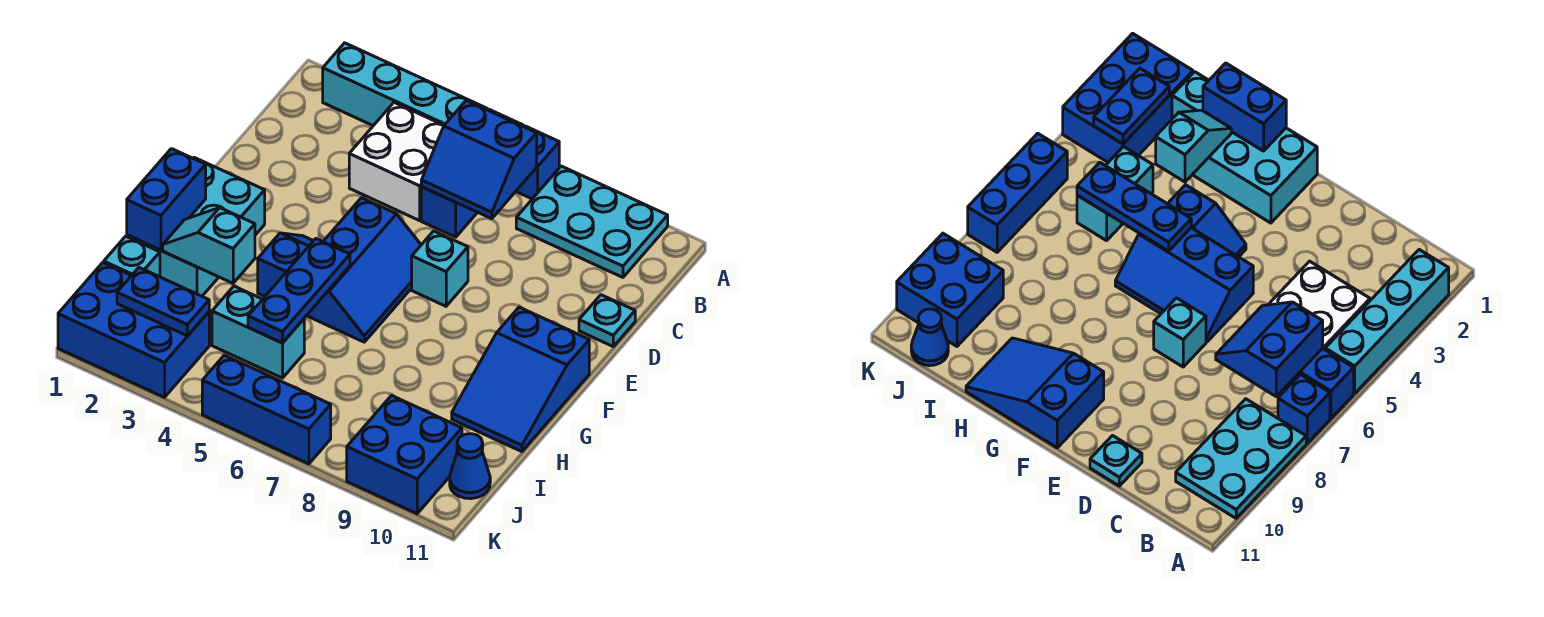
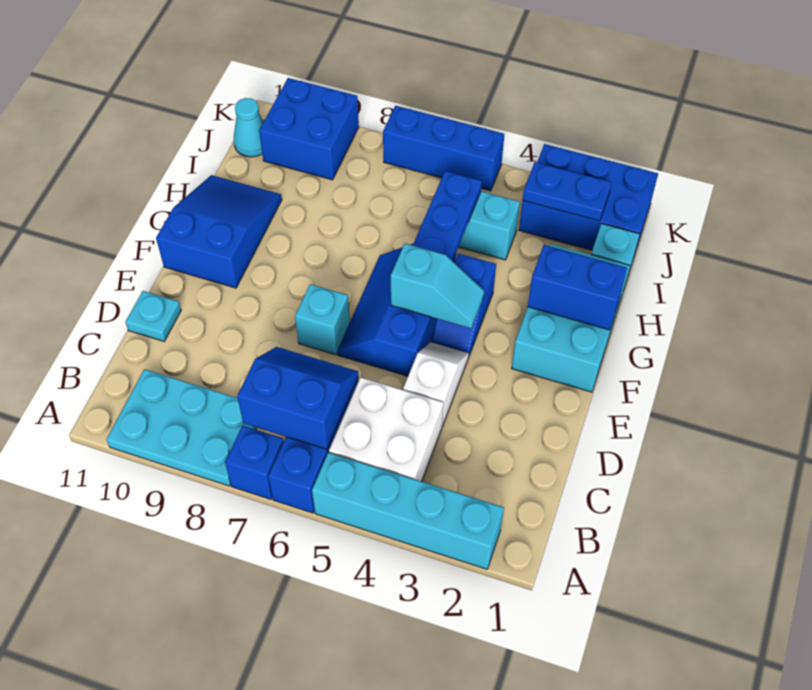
none -> white slope D4:E4 level 1 top D
blue brick G1:H1 level 2 -> blue brick G1:G2 level 2
cyan slope H2:H3 level 2 top 3 -> cyan slope F4:F5 level 2 top 5
blue cone J11 level 1 -> cyan cone J11 level 1

